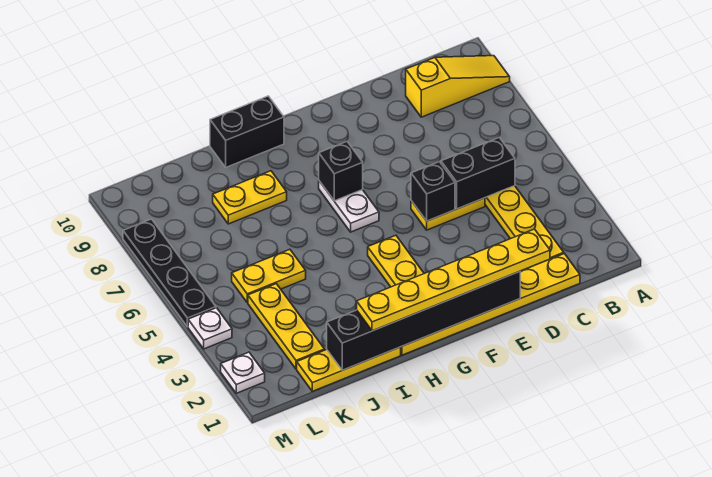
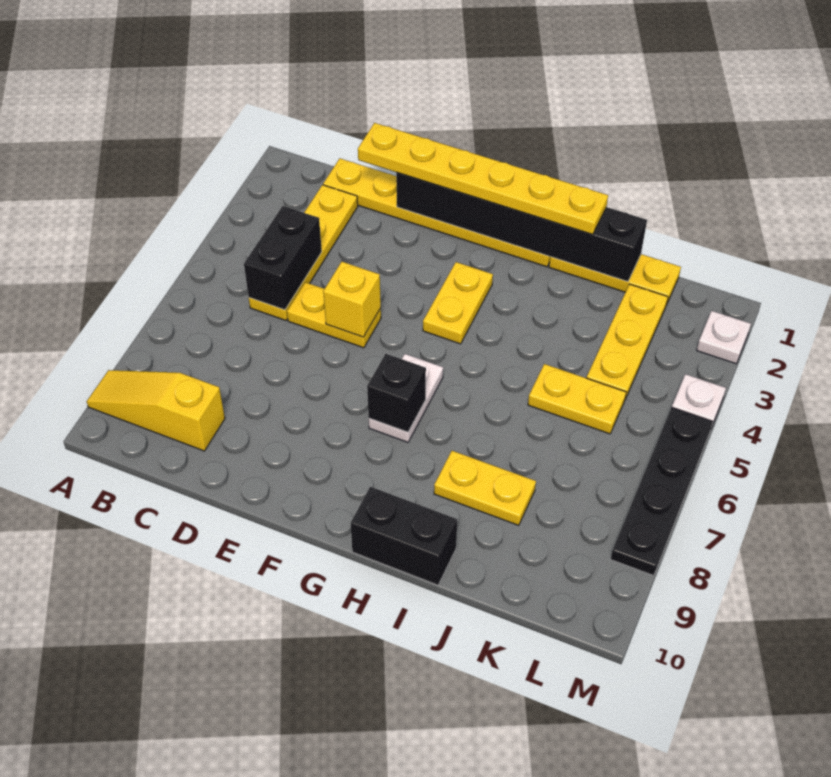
black brick C5:D5 level 2 -> black brick C4:C5 level 2
black brick E5 level 2 -> yellow brick E5 level 2

